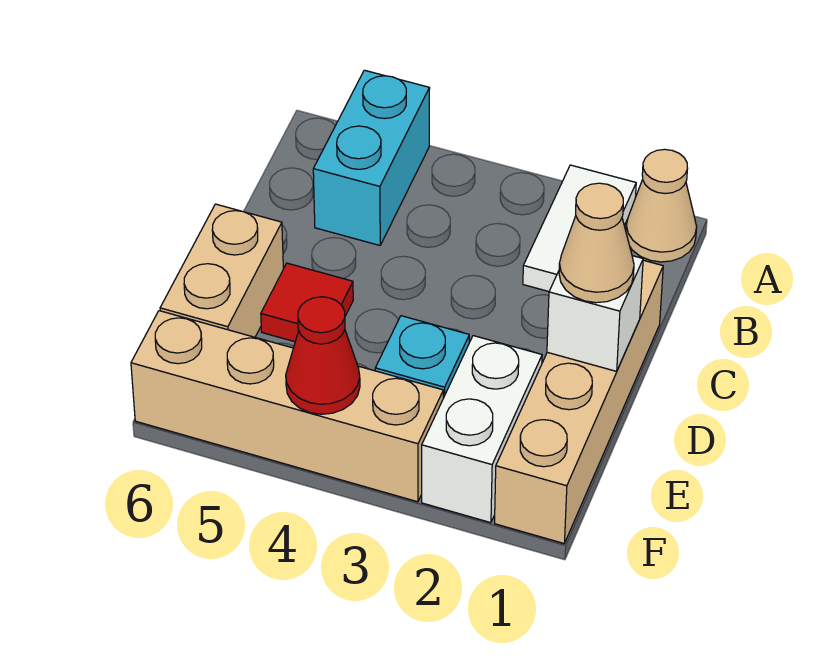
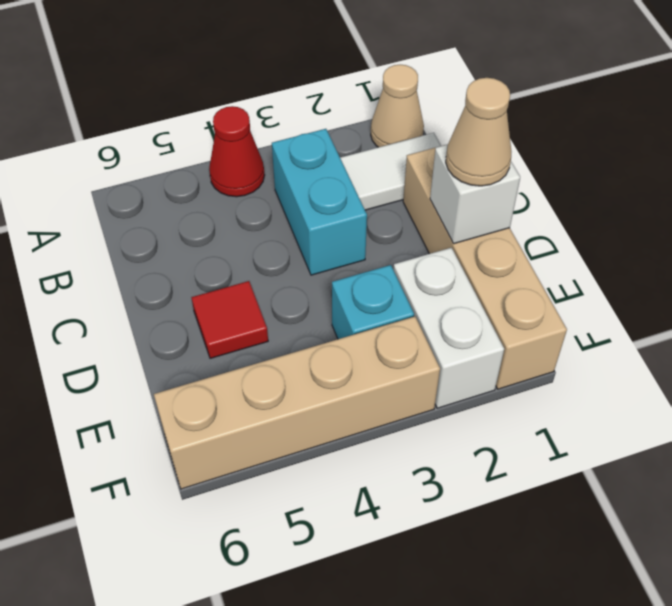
white tile A2:B2 level 1 -> white tile B1:B2 level 1
cyan brick A5:B5 level 1 -> cyan brick B3:C3 level 1
tan brick D6:E6 level 1 -> none
red cone F4 level 2 -> red cone A4 level 1

